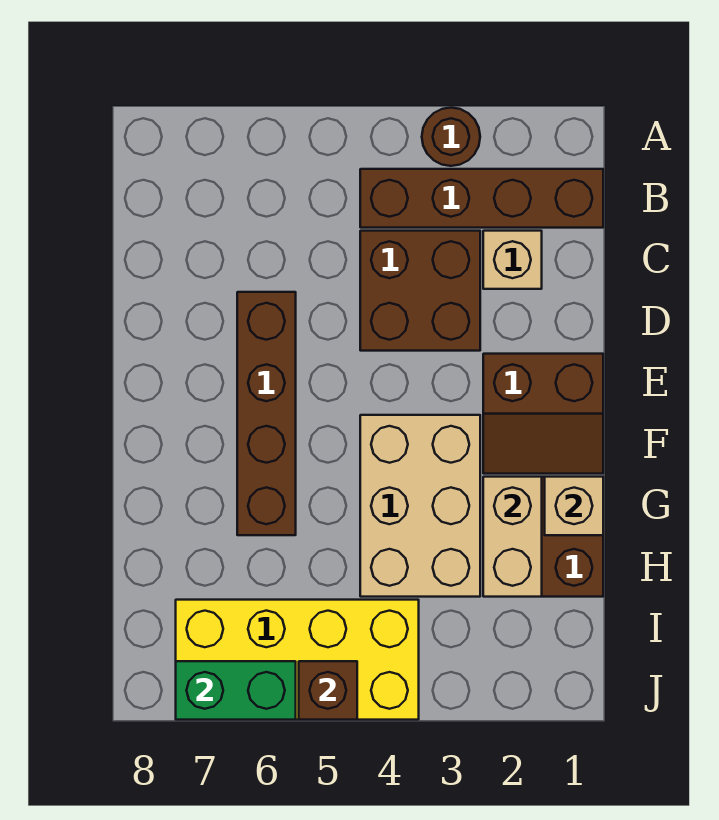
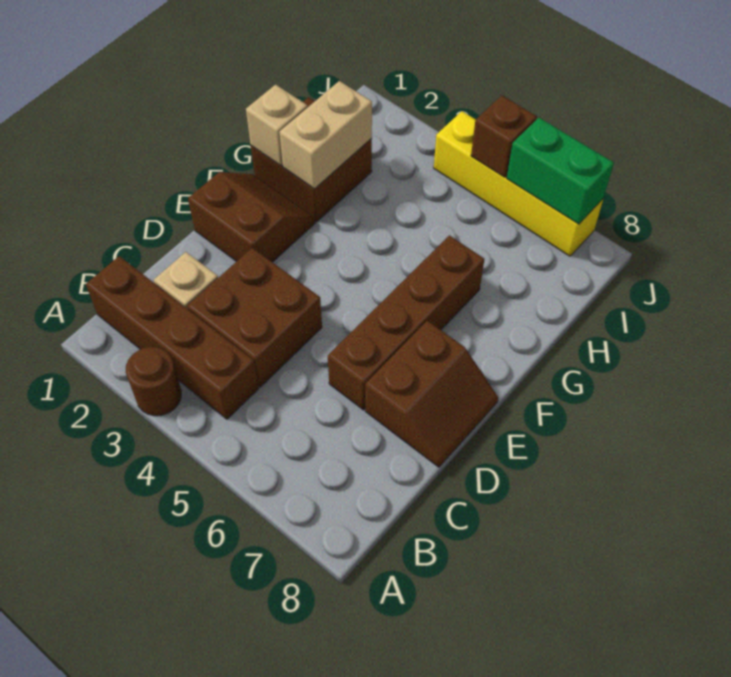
none -> brown slope D7:E8 level 1 top 7
tan brick F3:H4 level 1 -> none
yellow brick I4:J7 level 1 -> yellow brick J4:J7 level 1

